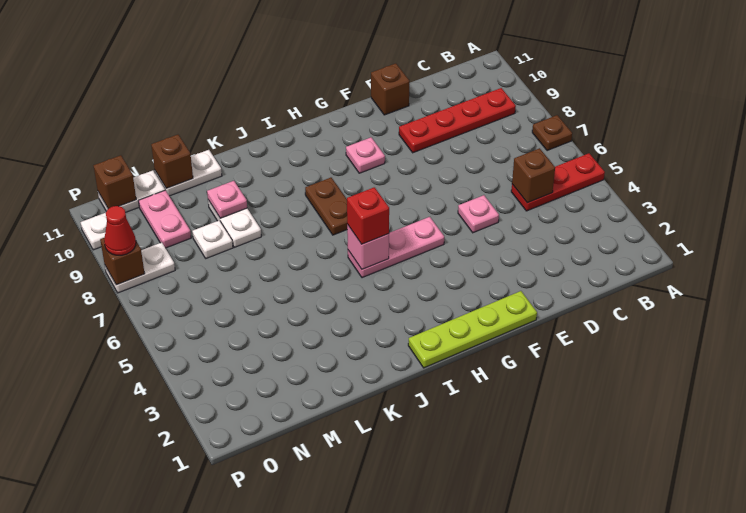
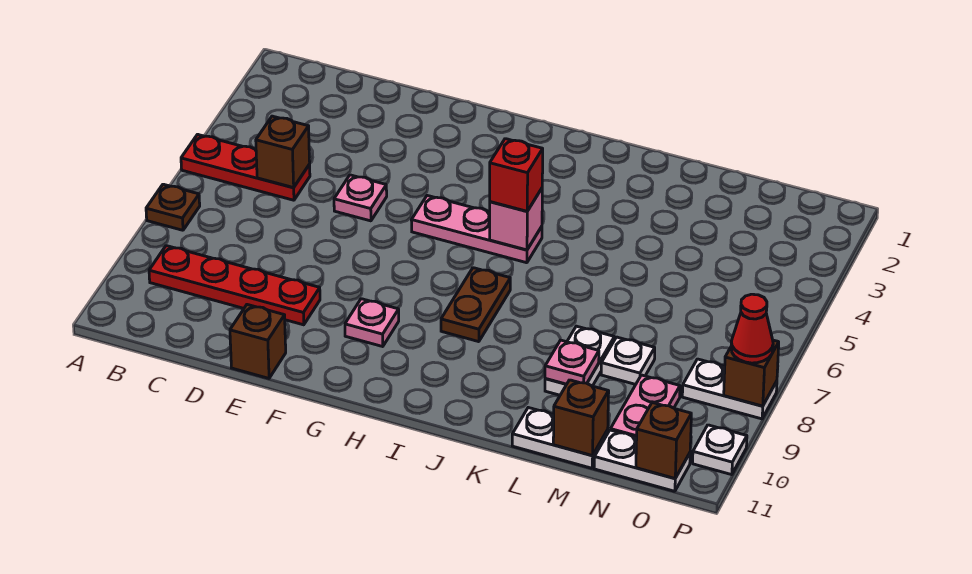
lime plate F1:I1 level 1 -> none

